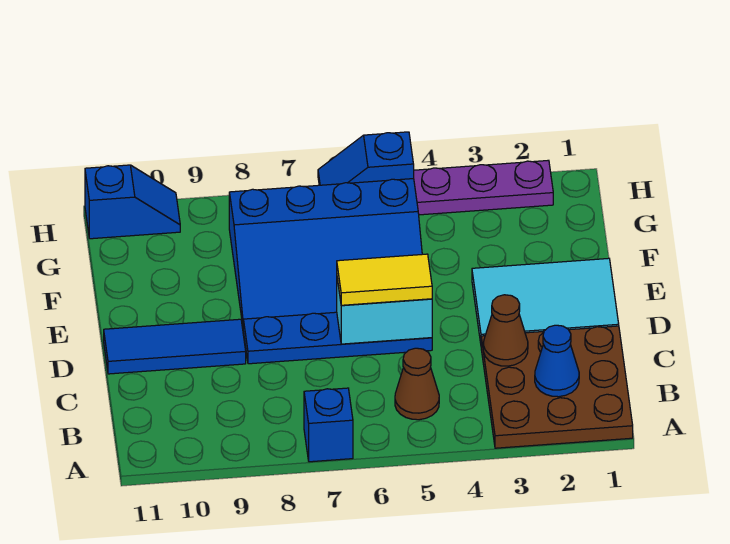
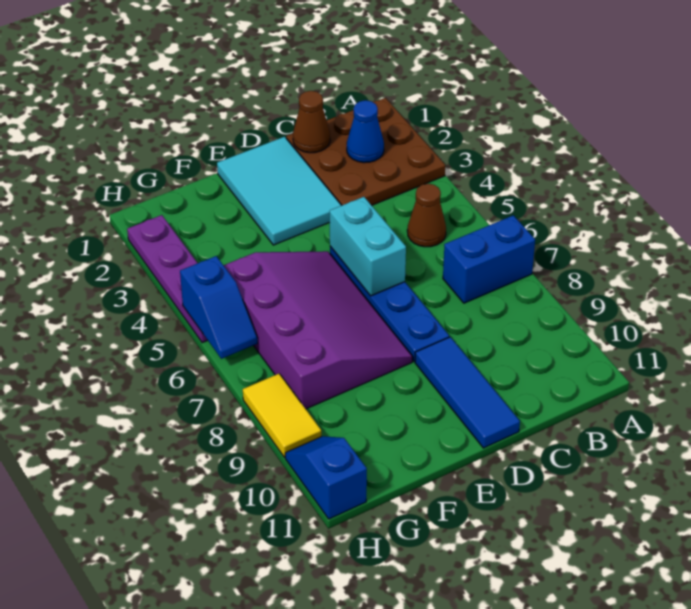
blue brick A7 level 1 -> blue brick A7:B7 level 1
brown cone C3 level 2 -> brown cone C1 level 2
yellow tile D5:D6 level 3 -> yellow tile H8:H9 level 1
blue slope E5:G8 level 1 top G -> purple slope E5:G8 level 1 top G

